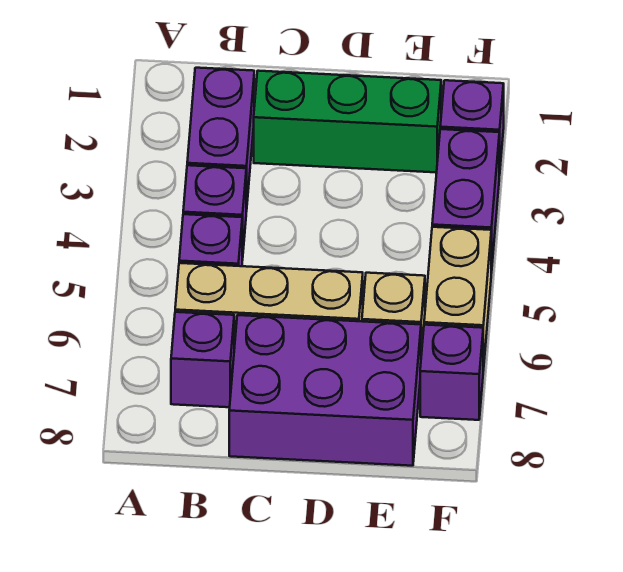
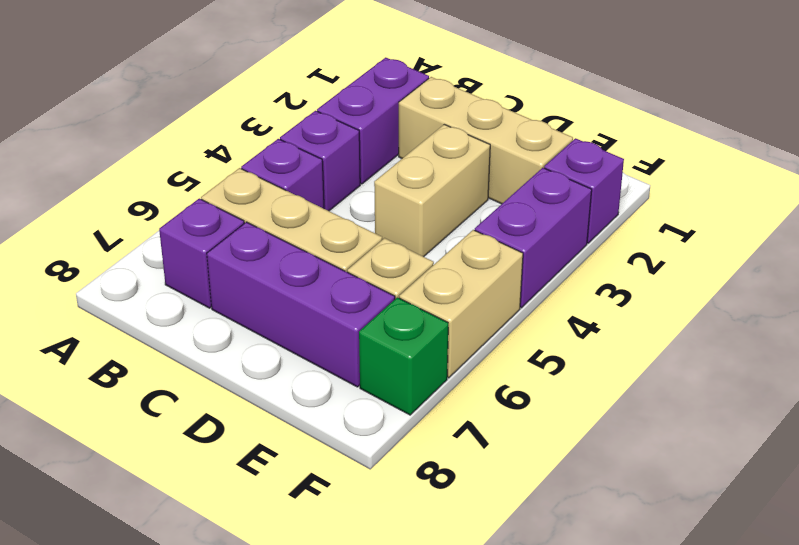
green brick C2:E2 level 1 -> tan brick C2:E2 level 1
purple brick C7:E8 level 1 -> purple brick C7:E7 level 1
none -> tan brick D3:D4 level 1
purple brick F7 level 1 -> green brick F7 level 1

